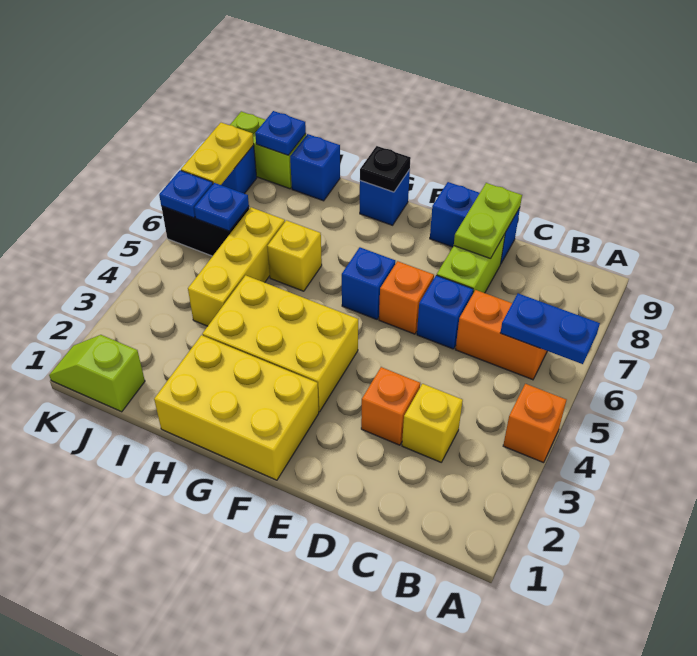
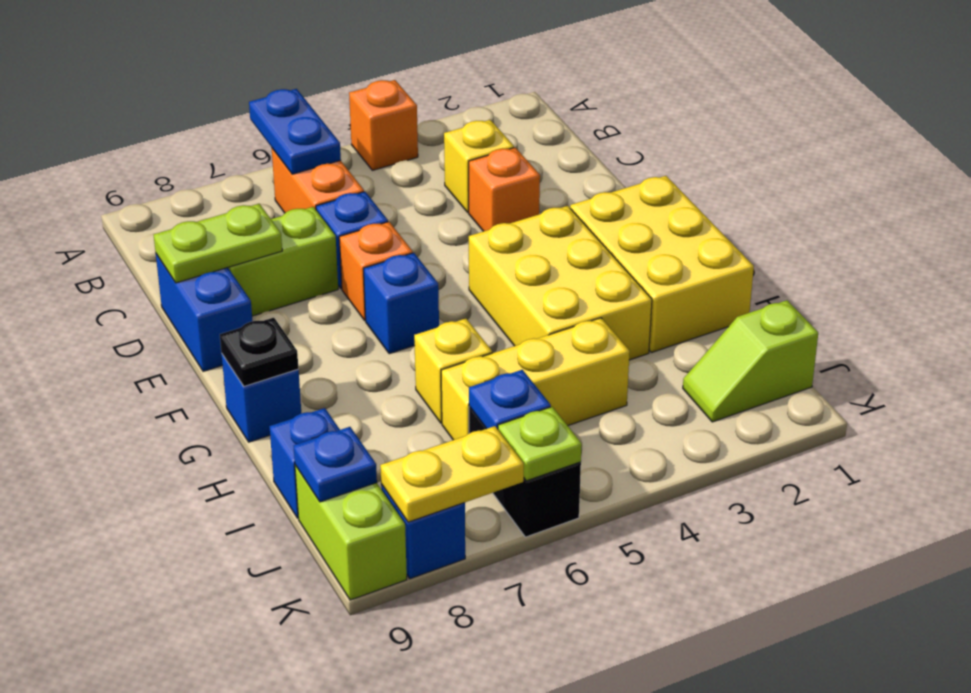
lime slope J1:K1 level 1 top J -> lime slope J1:J2 level 1 top 1
blue plate K6 level 2 -> lime plate K6 level 2

